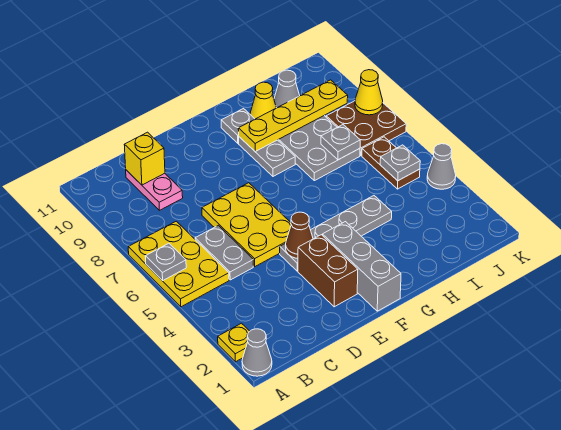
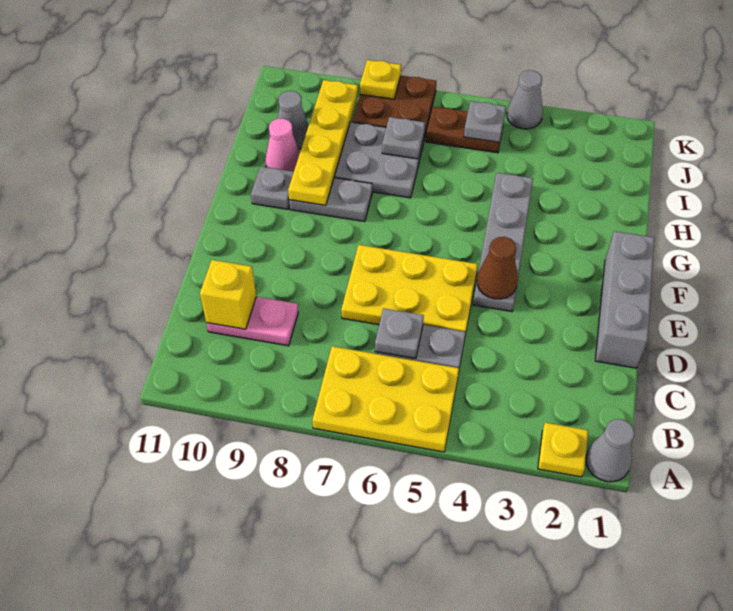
grey plate A6 level 2 -> grey plate C6 level 2
brown brick E2:E3 level 1 -> none
grey brick F1:F3 level 1 -> grey brick D1:F1 level 1
yellow cone H10 level 1 -> pink cone H10 level 1
yellow cone K8 level 2 -> yellow plate K8 level 2

